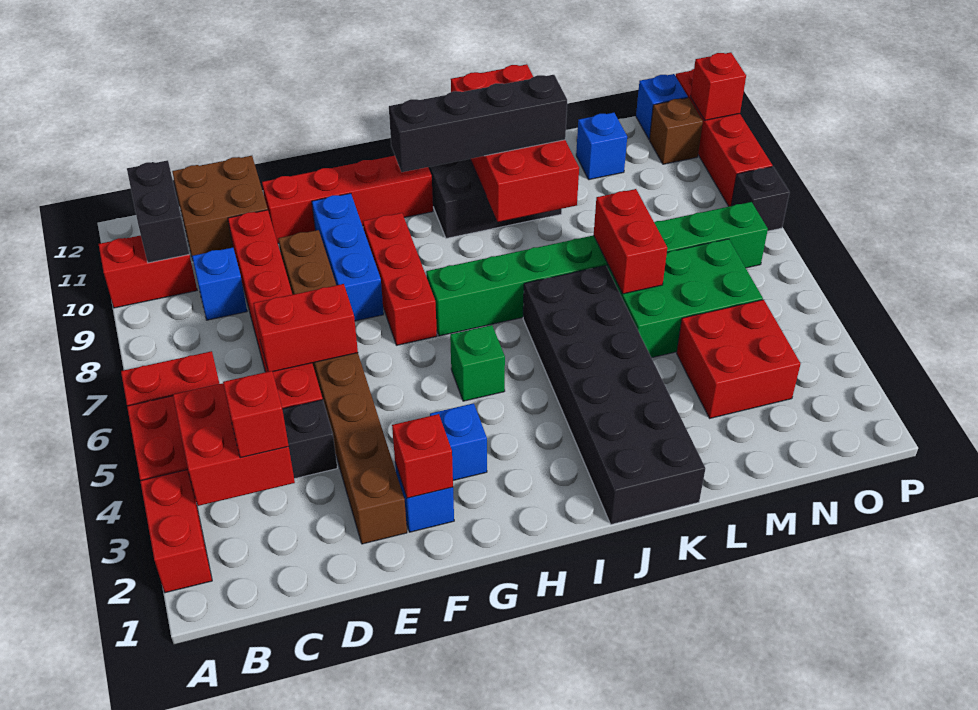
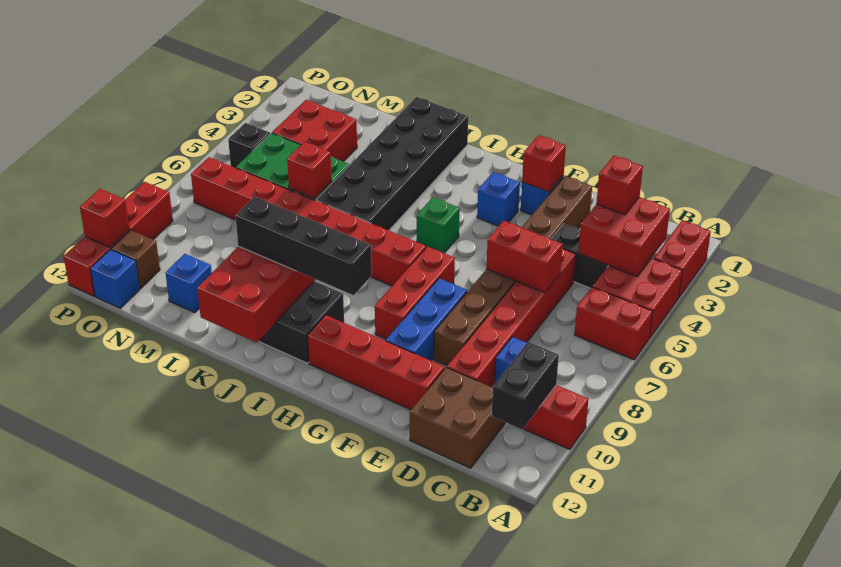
green brick H7:O7 level 1 -> red brick H7:O7 level 1
red brick L6:L7 level 2 -> red brick L6 level 2
black brick P8 level 1 -> black brick O5 level 1

